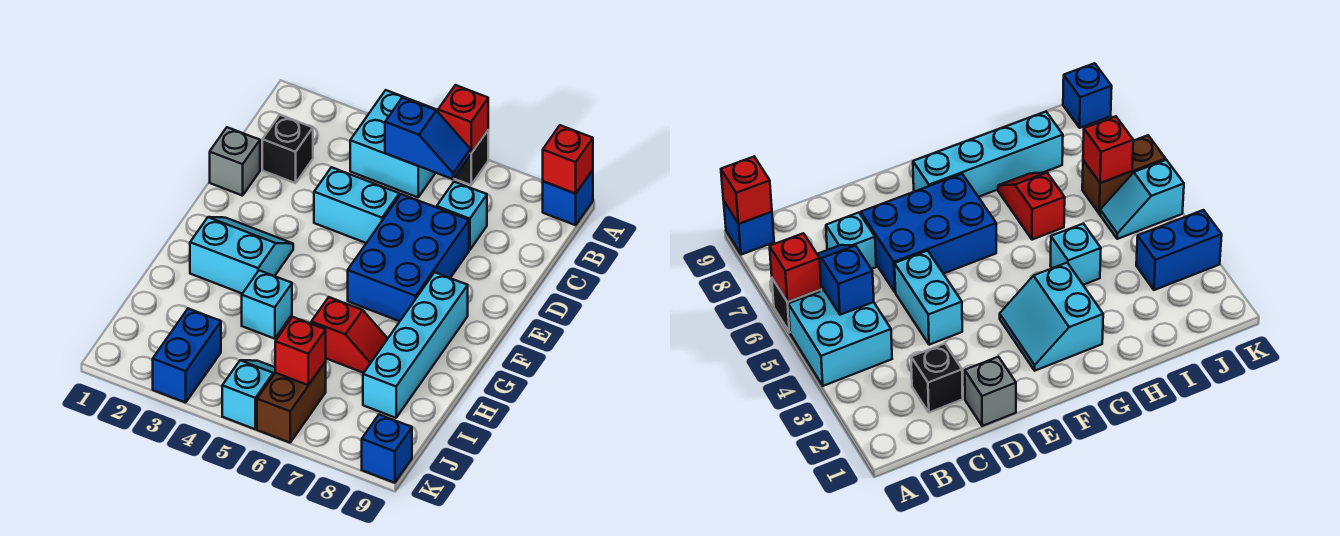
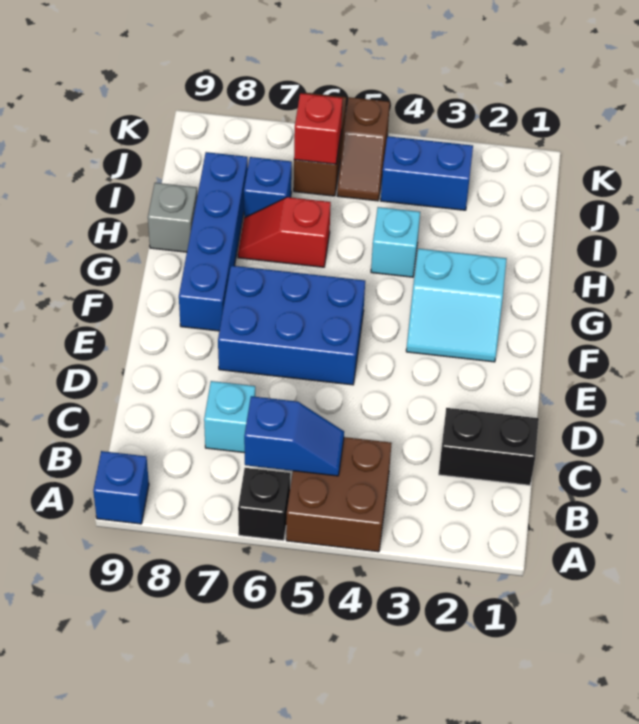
cyan brick A4:B5 level 1 -> brown brick A4:B5 level 1
red brick A6 level 2 -> none
red brick A9 level 2 -> none
blue slope B5:B6 level 2 top 5 -> blue slope B5:B6 level 2 top 6
black brick C2 level 1 -> black brick C1:C2 level 1
grey brick D1 level 1 -> grey brick H9 level 1
cyan brick D4:D5 level 1 -> none
blue brick D6:F7 level 1 -> blue brick E5:F7 level 1
cyan brick F8:I8 level 1 -> blue brick F8:I8 level 1
blue brick J3:K3 level 1 -> blue brick J3:J4 level 1
cyan slope J5:K5 level 1 top K -> brown slope J5:K5 level 1 top K
blue brick K9 level 1 -> blue brick I7 level 1

